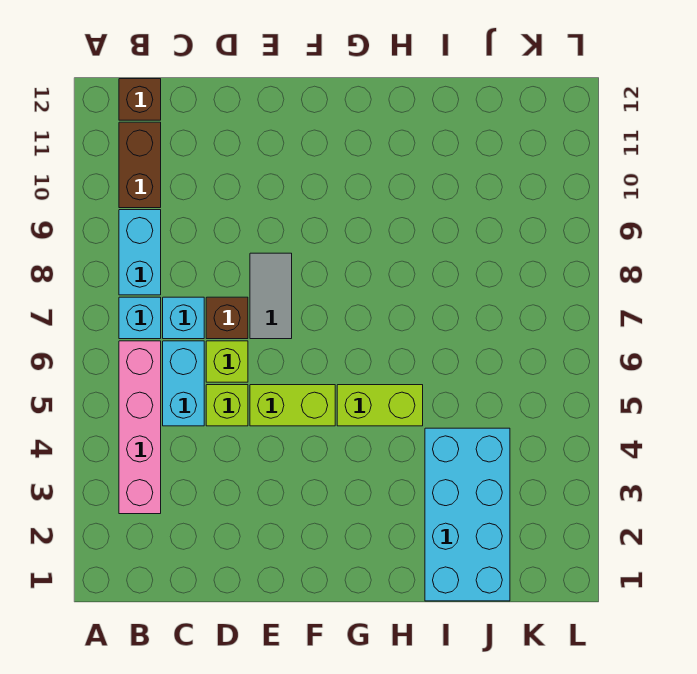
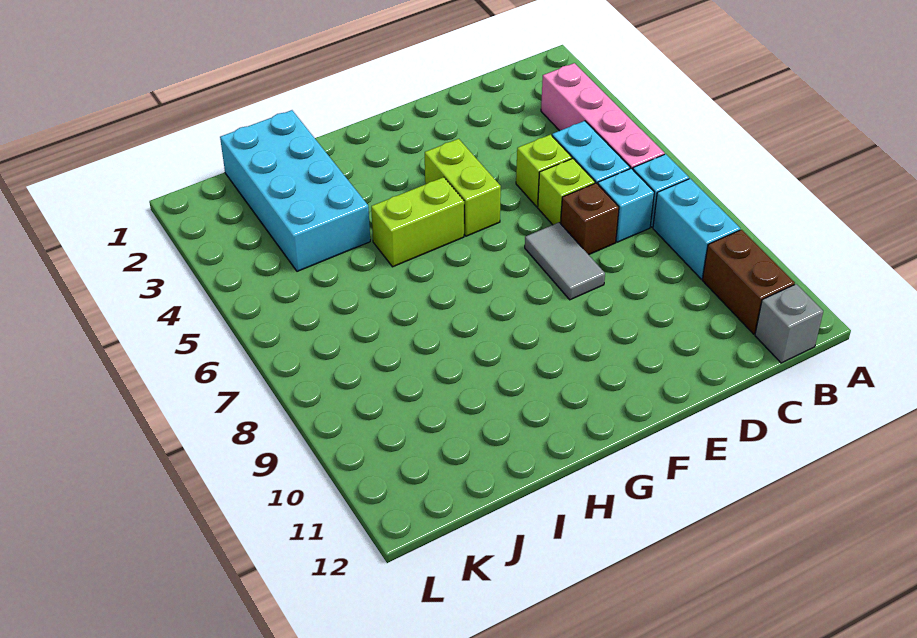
brown brick B12 level 1 -> grey brick B12 level 1
lime brick E5:F5 level 1 -> lime brick F4:F5 level 1

